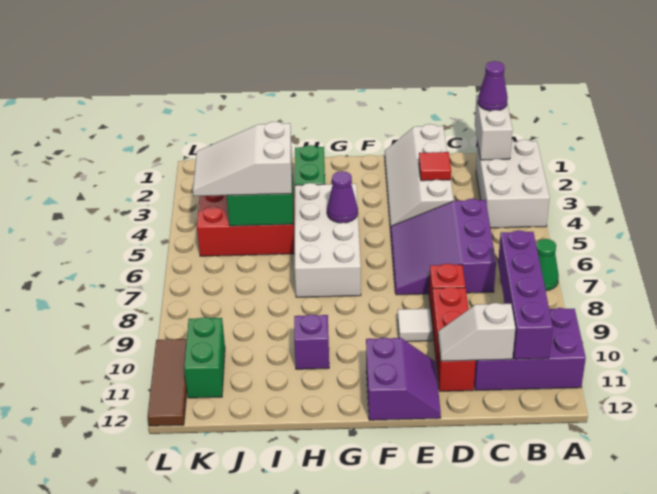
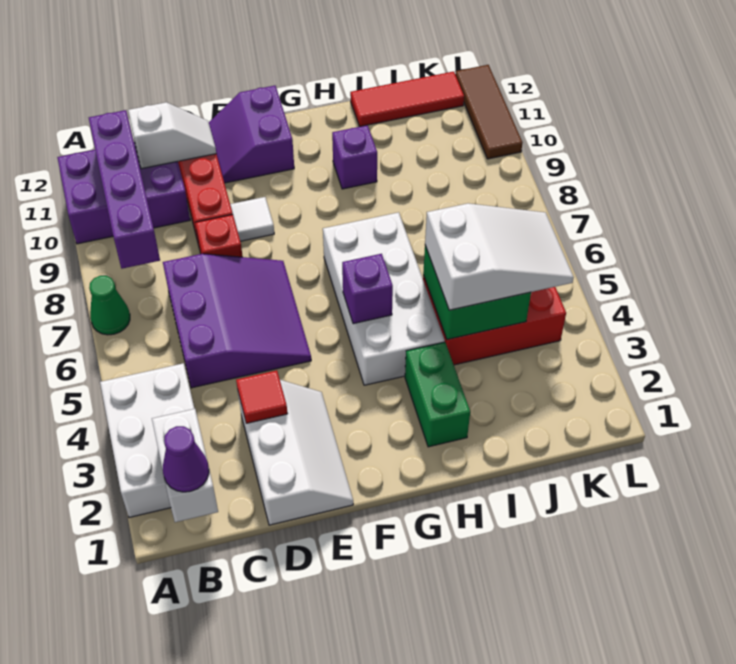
white slope D1:E4 level 1 top D -> white slope D1:E3 level 1 top D
purple cone G5 level 2 -> purple brick G5 level 2
none -> red tile I12:K12 level 1
green brick K10:K11 level 1 -> none

